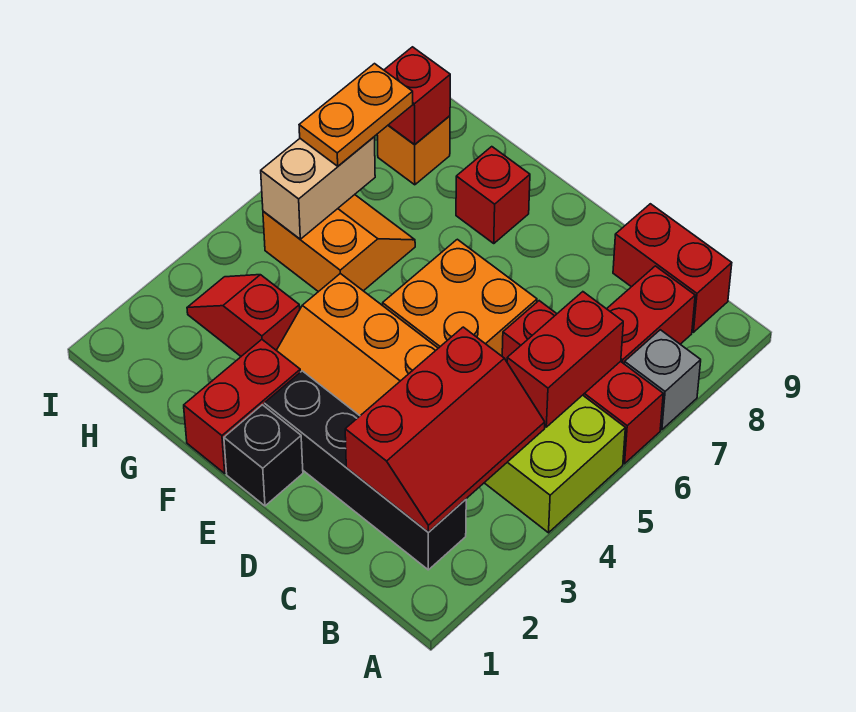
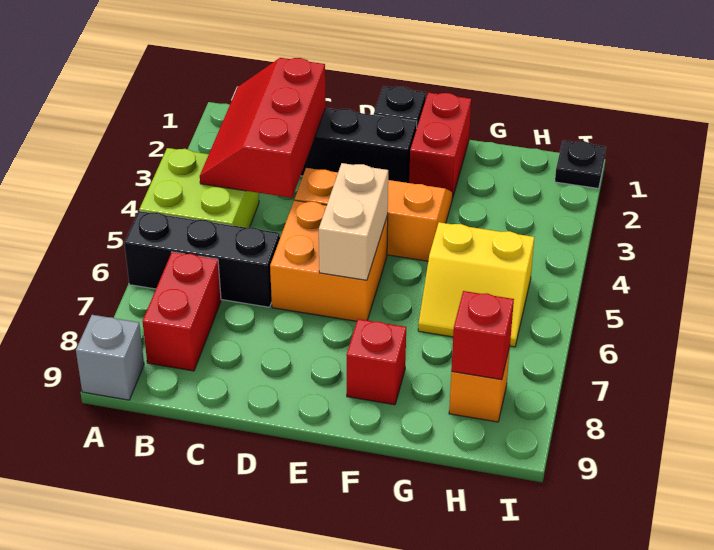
red brick A6:C6 level 1 -> black brick A6:C6 level 1
grey brick A7 level 1 -> grey brick A9 level 1
red brick B5:B6 level 2 -> none
red brick B9:C9 level 1 -> none
red slope G3:H3 level 1 top G -> none
orange slope G5:H6 level 1 top 5 -> yellow slope G5:H6 level 1 top 5
tan brick H5:H6 level 2 -> tan brick E5:E6 level 2
orange plate H6:H7 level 3 -> none
none -> black plate I1 level 1

